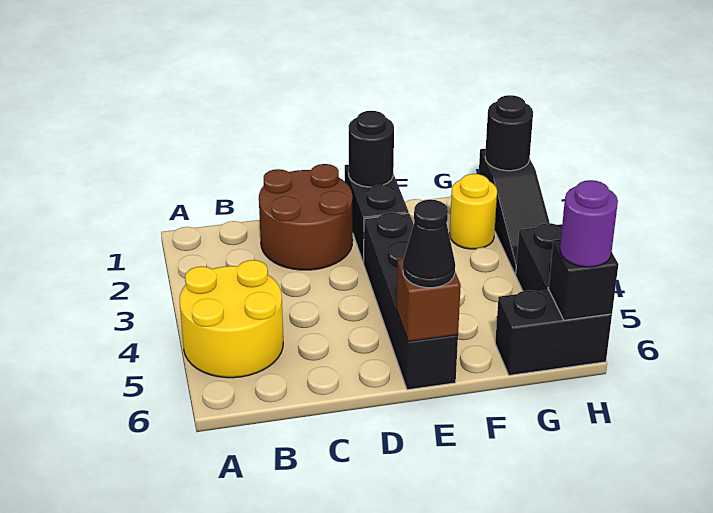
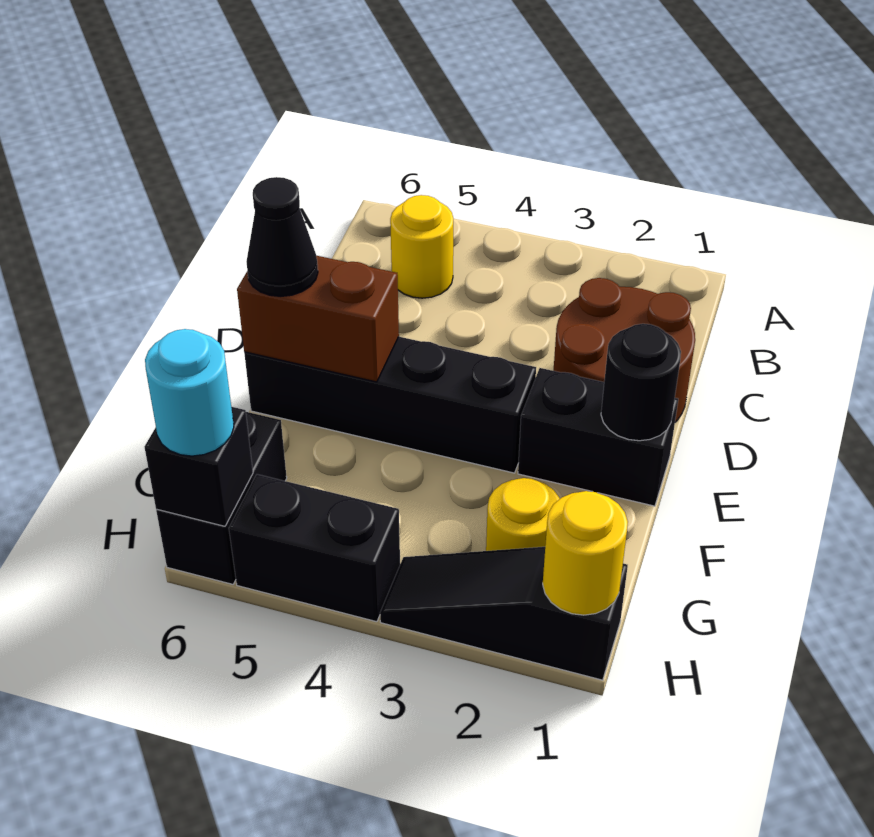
yellow round brick A4:B5 level 1 -> yellow round brick B5 level 1
brown brick E6 level 2 -> brown brick E5:E6 level 2
black round brick H1 level 2 -> yellow round brick H1 level 2
purple round brick H6 level 3 -> cyan round brick H6 level 3

